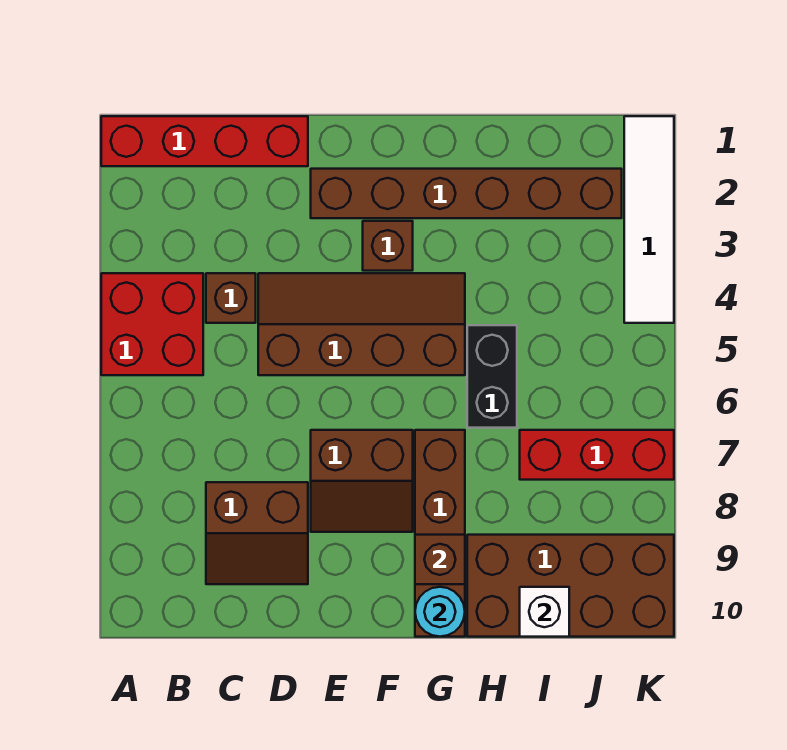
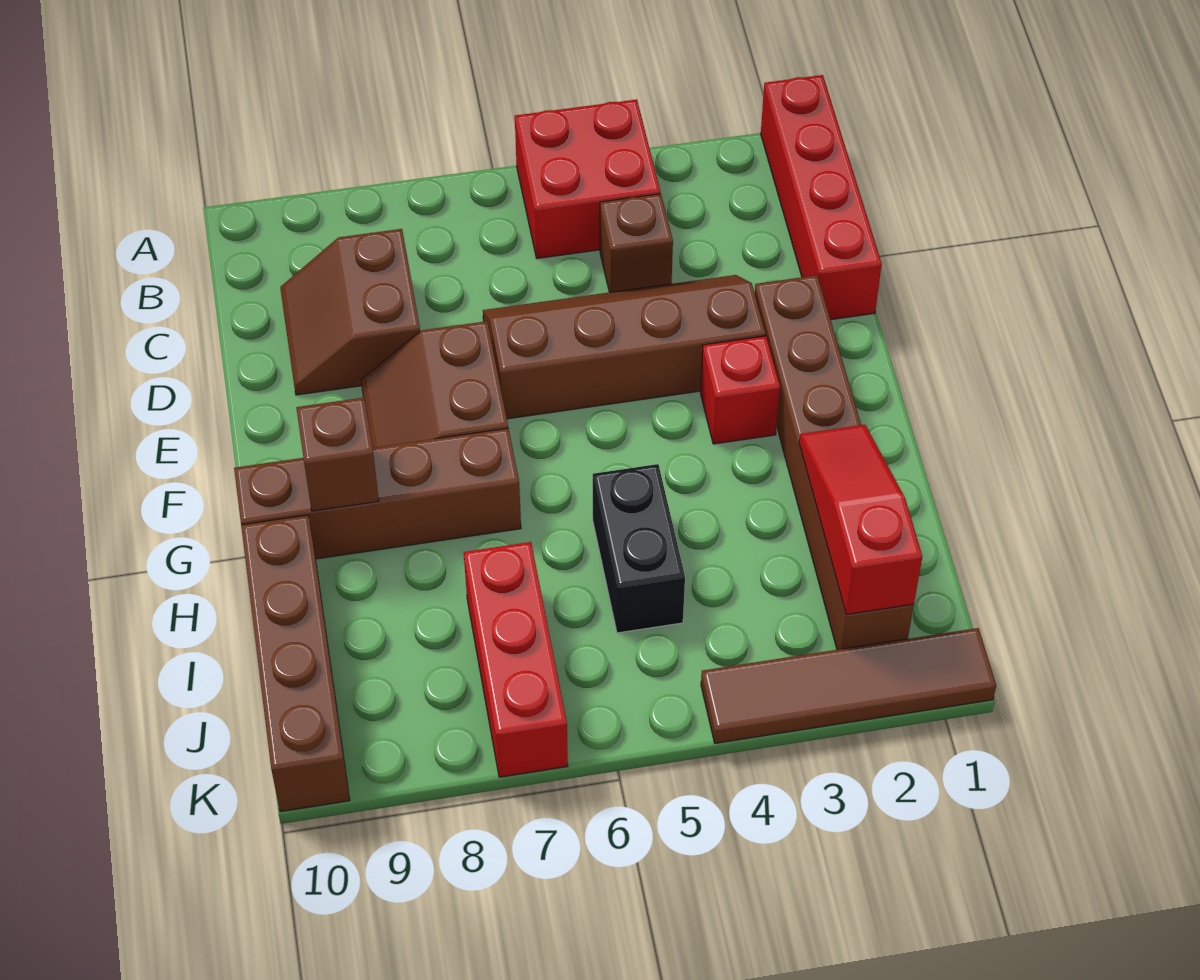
brown slope D4:G5 level 1 top 5 -> brown slope D3:E6 level 1 top E
brown brick F3 level 1 -> red brick F3 level 1
cyan round brick G10 level 2 -> none
none -> red slope H2:J2 level 2 top J
black brick H5:H6 level 1 -> black brick H5:I5 level 1
brown brick H9:K10 level 1 -> brown brick H10:K10 level 1
white brick I10 level 2 -> none
white tile K1:K4 level 1 -> brown tile K1:K4 level 1

